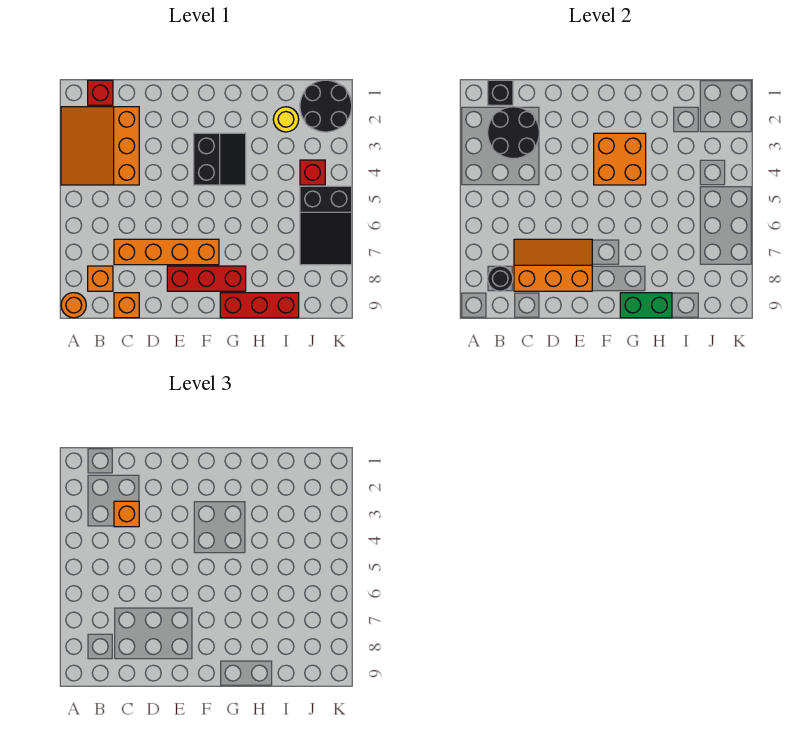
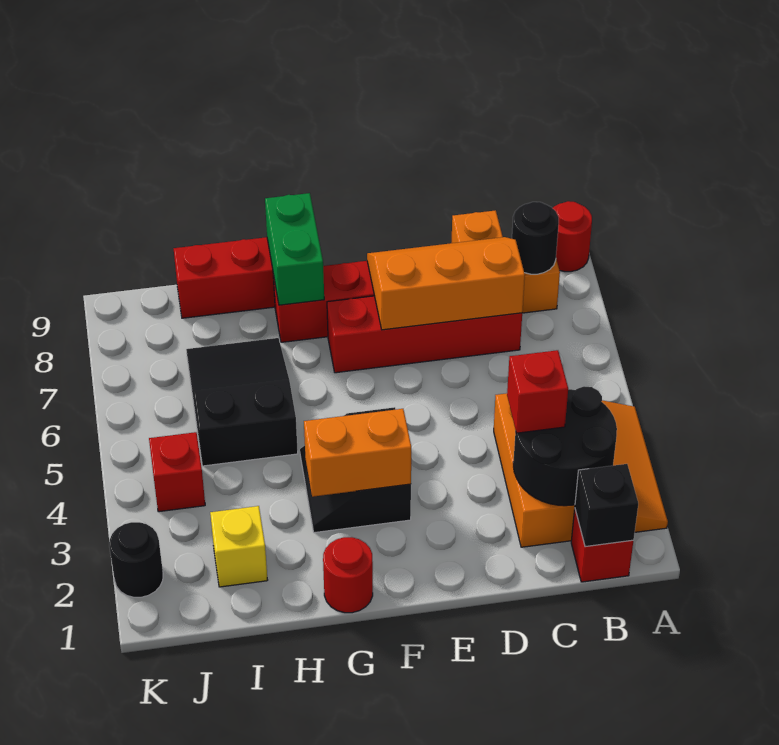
orange round brick A9 level 1 -> red round brick A9 level 1
orange brick C3 level 3 -> red brick C3 level 3
orange brick C7:F7 level 1 -> red brick C7:F7 level 1
orange slope C7:E8 level 2 top 8 -> orange slope C7:E8 level 2 top 7
orange brick F3:G4 level 2 -> orange brick F3:G3 level 2
none -> red round brick G1 level 1
green brick G9:H9 level 2 -> green brick G8:G9 level 2
yellow round brick I2 level 1 -> yellow brick I2 level 1
black round brick J1:K2 level 1 -> black round brick K2 level 1
black slope J5:K7 level 1 top 5 -> black slope H5:I7 level 1 top 5

